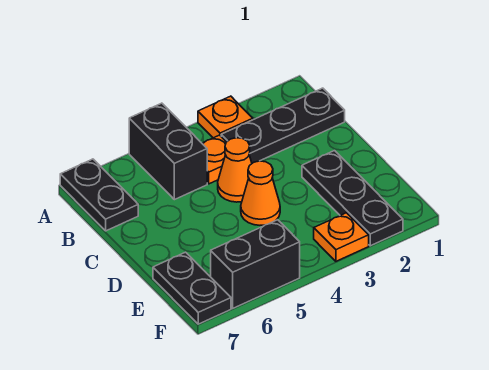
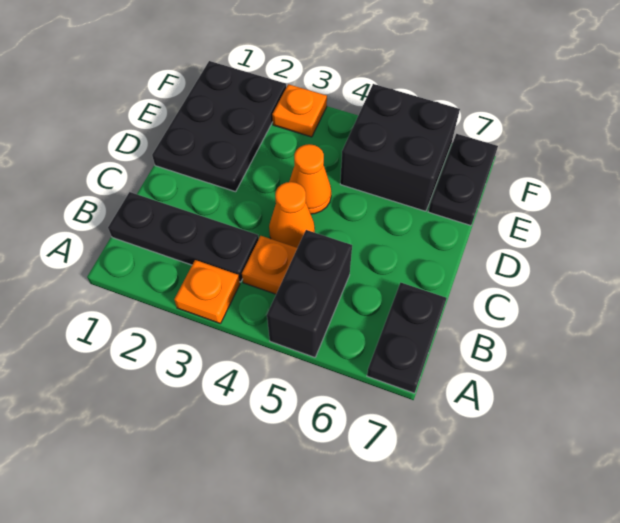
black plate D2:F2 level 1 -> black plate D1:F2 level 1
black brick F5:F6 level 1 -> black brick E5:F6 level 1

